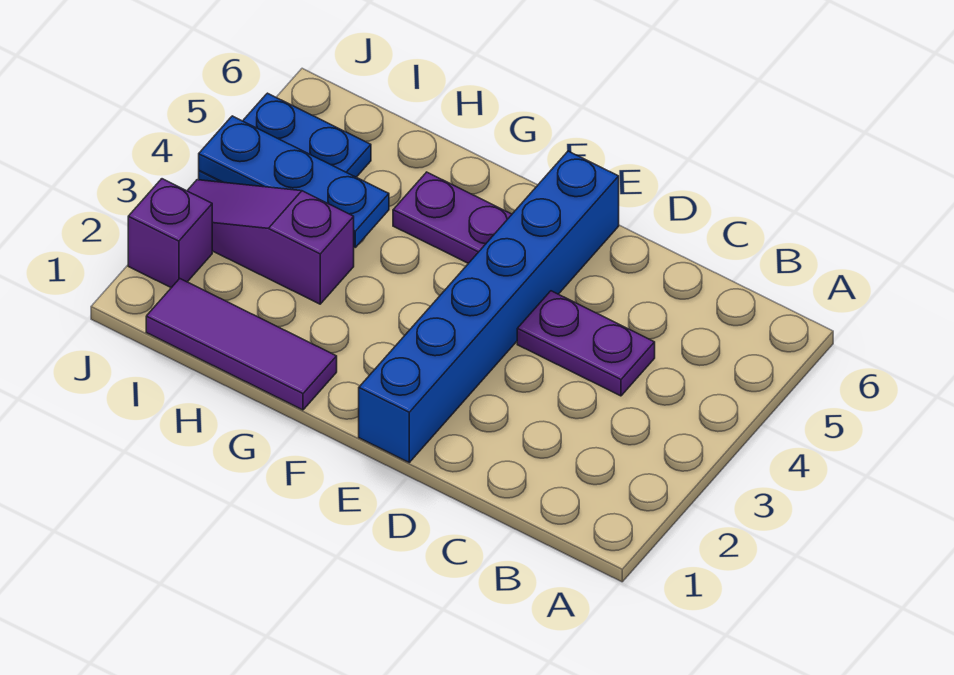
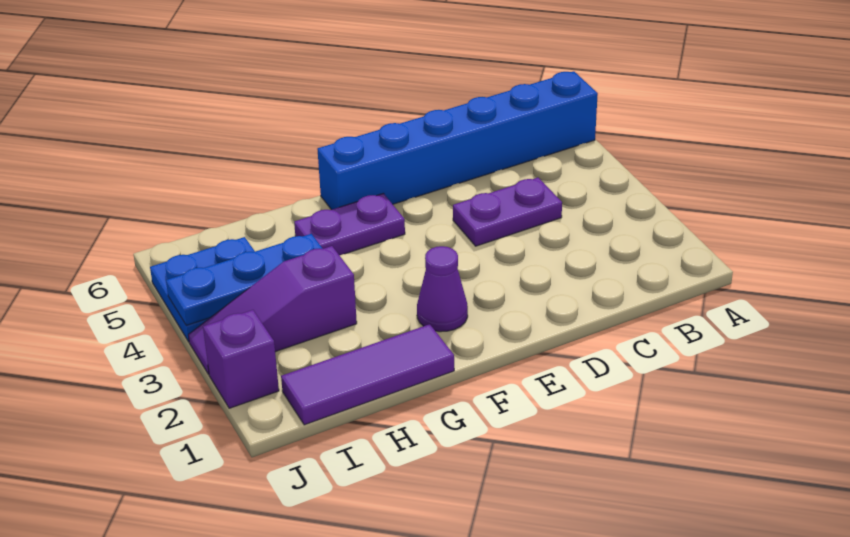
blue brick E1:E6 level 1 -> blue brick A6:F6 level 1
none -> purple cone F2 level 1

